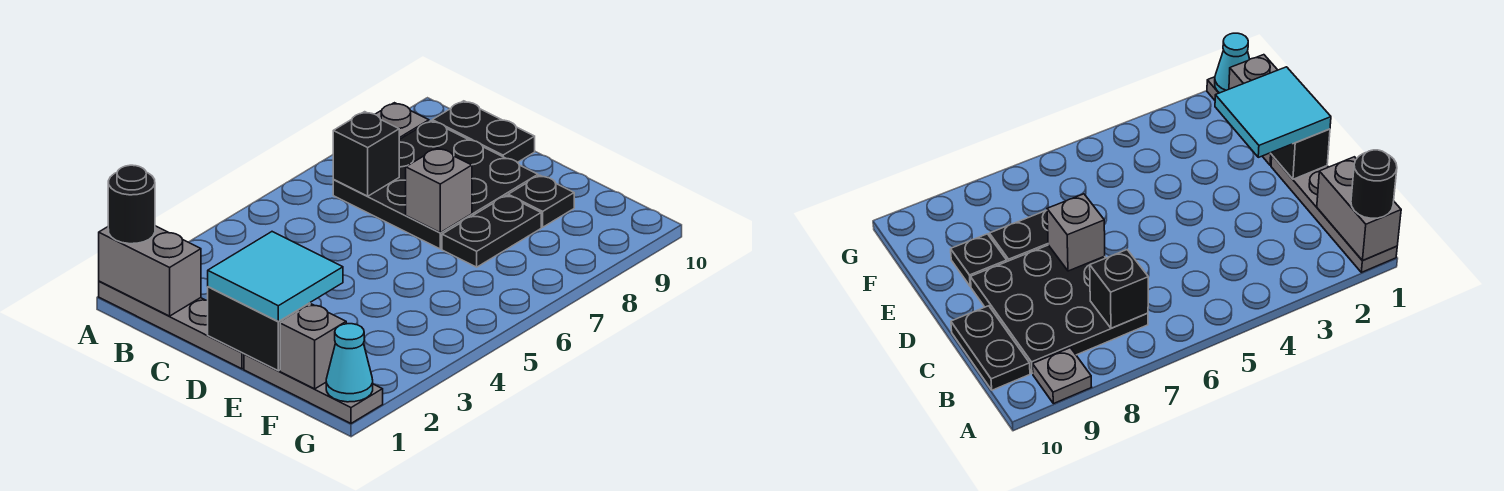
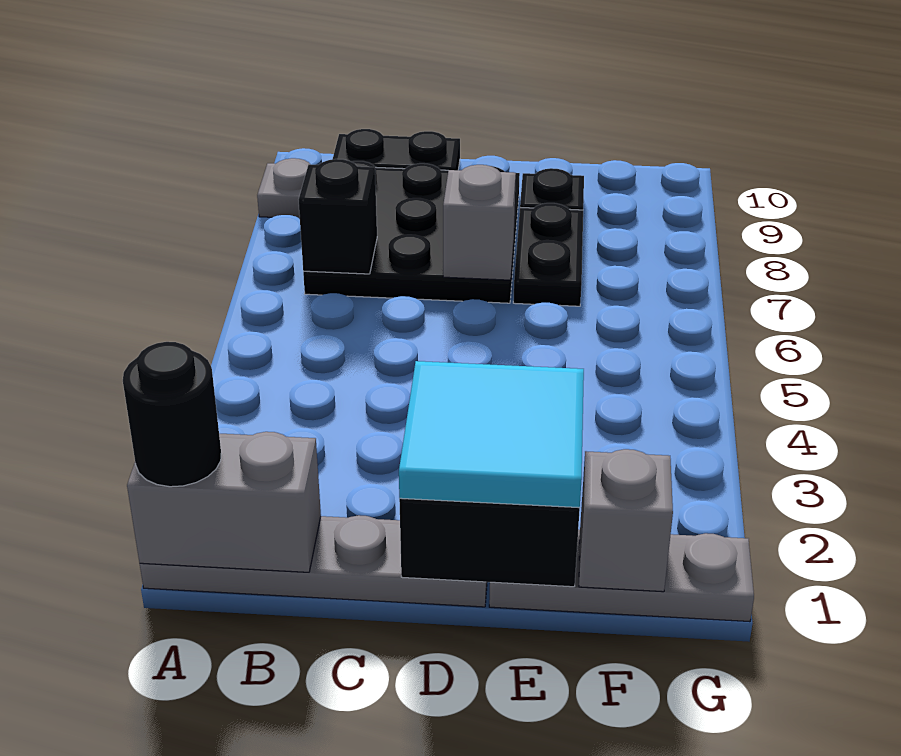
cyan cone G1 level 2 -> none

